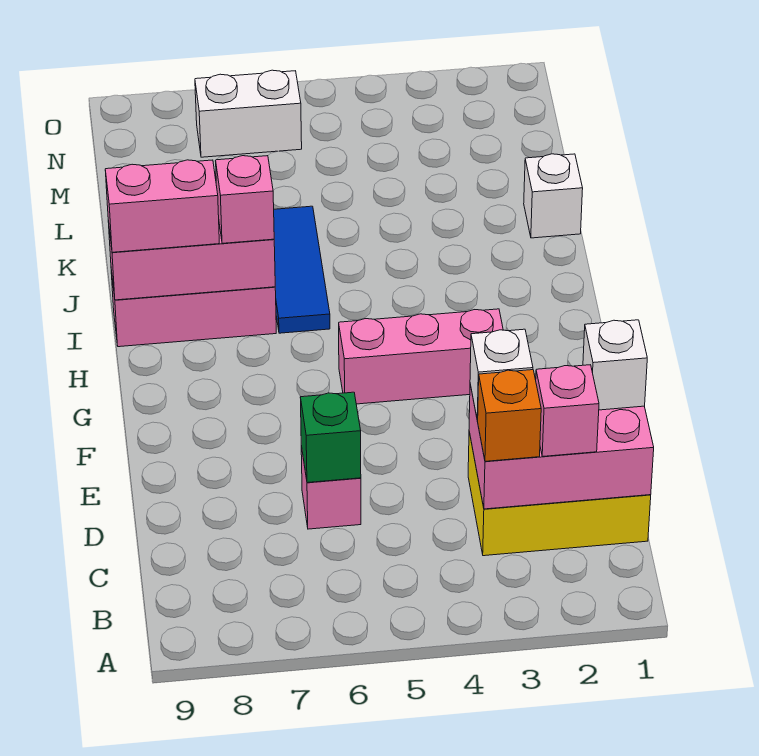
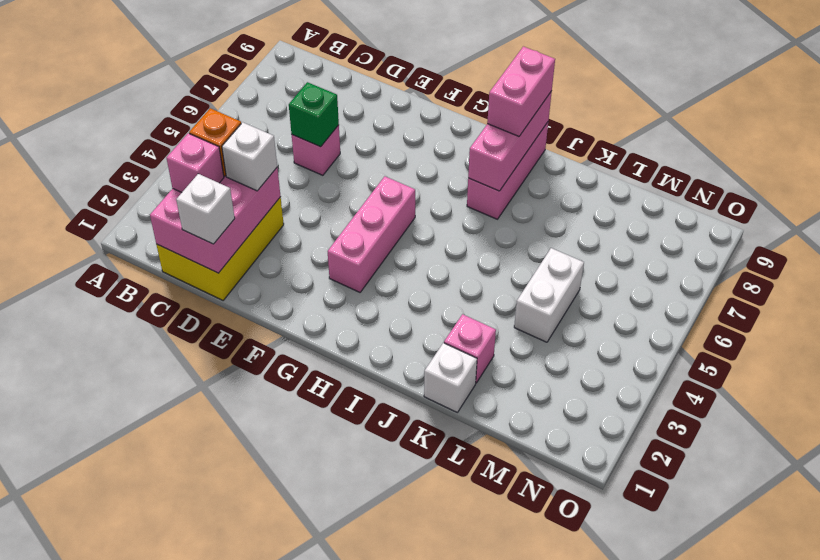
blue tile I6:K6 level 1 -> none
pink brick I7 level 3 -> pink brick K2 level 1
white brick N6:N7 level 1 -> white brick L4:L5 level 1

